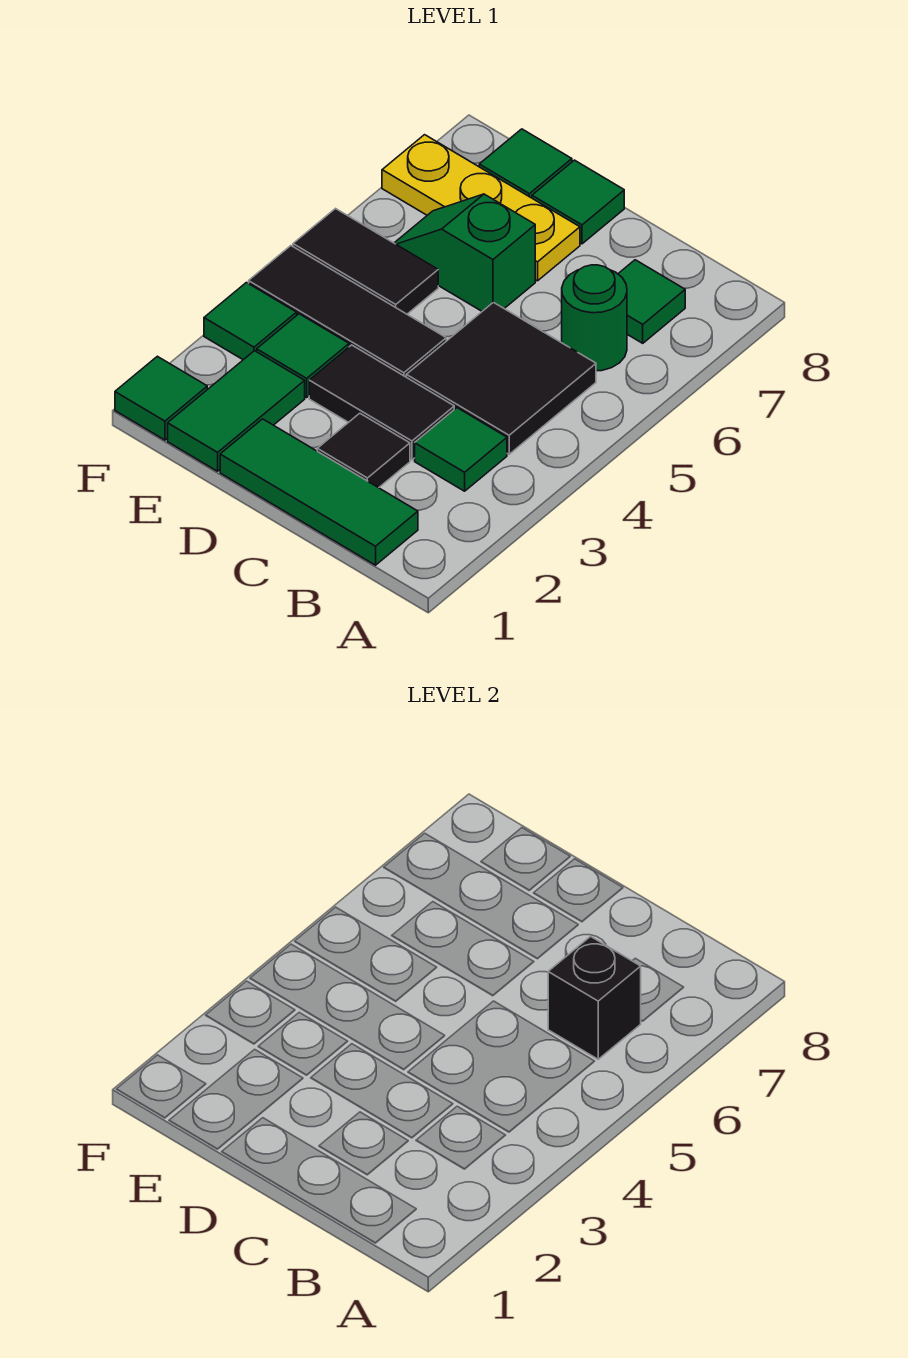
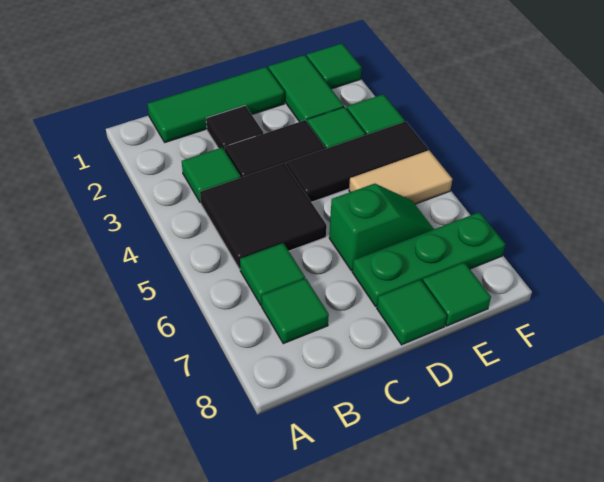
green round brick B6 level 1 -> green tile B6 level 1
black brick B6 level 2 -> none
yellow plate D7:F7 level 1 -> green plate D7:F7 level 1
black tile E5:F5 level 1 -> tan tile E5:F5 level 1

